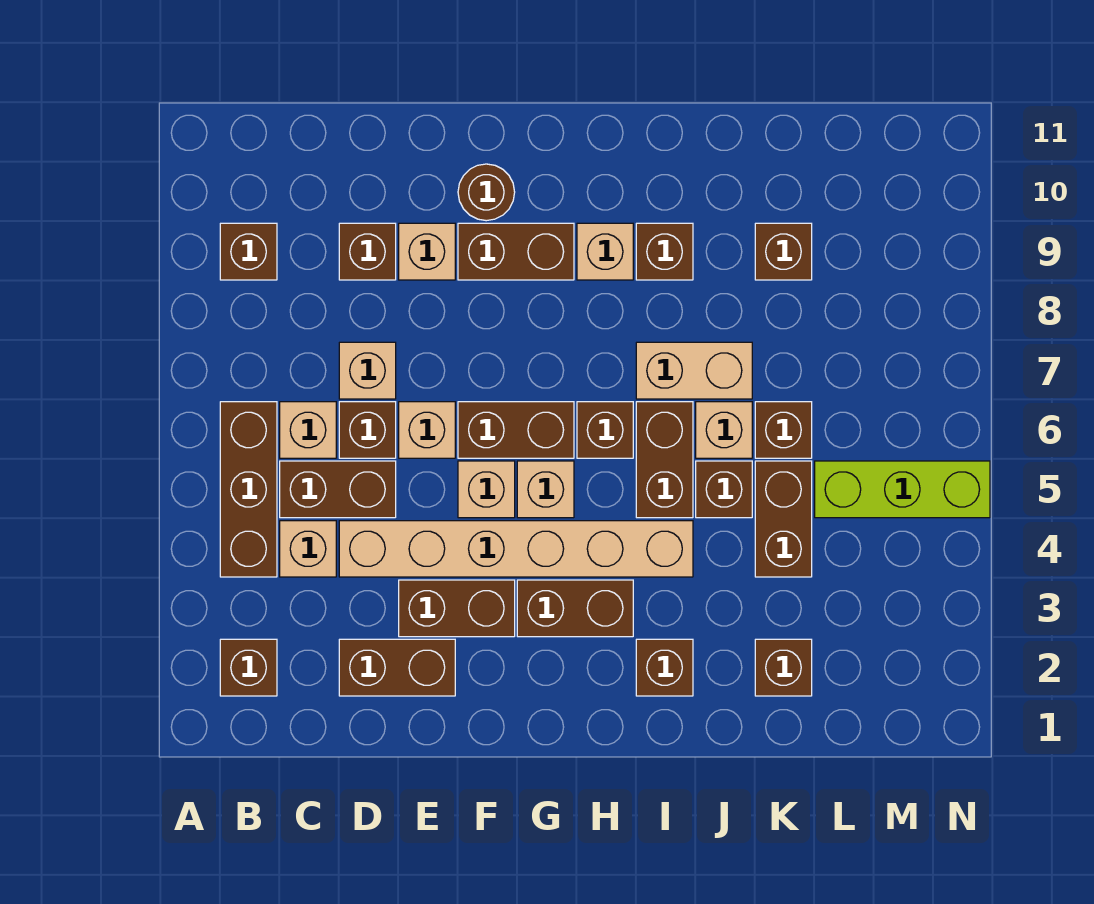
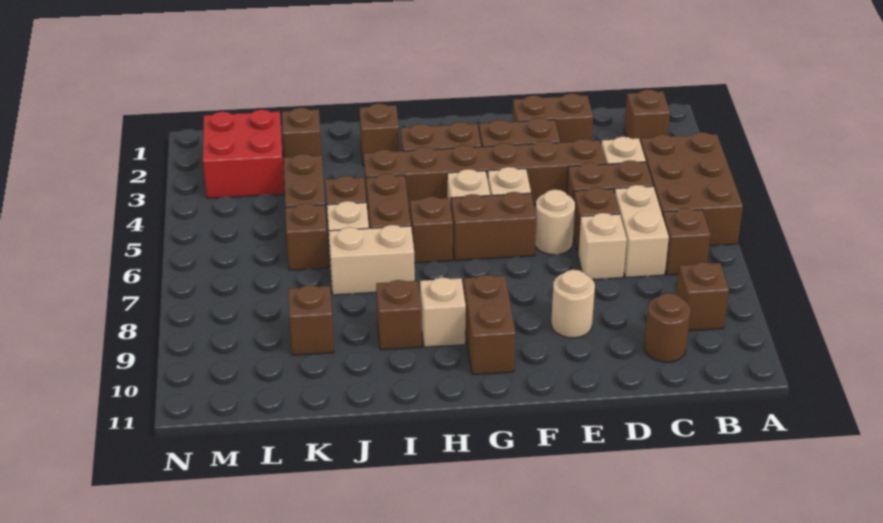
brown brick B4:B6 level 1 -> brown brick A4:B6 level 1
tan brick C6 level 1 -> tan brick C6:C7 level 1
tan brick D4:I4 level 1 -> brown brick D4:I4 level 1
brown brick D9 level 1 -> brown brick B7 level 1
tan brick E6 level 1 -> tan round brick E6 level 1
tan brick E9 level 1 -> tan round brick E9 level 1
brown brick F9:G9 level 1 -> brown brick G9:G10 level 1
brown round brick F10 level 1 -> brown round brick C10 level 1
none -> red brick L2:M3 level 1
lime brick L5:N5 level 1 -> none

